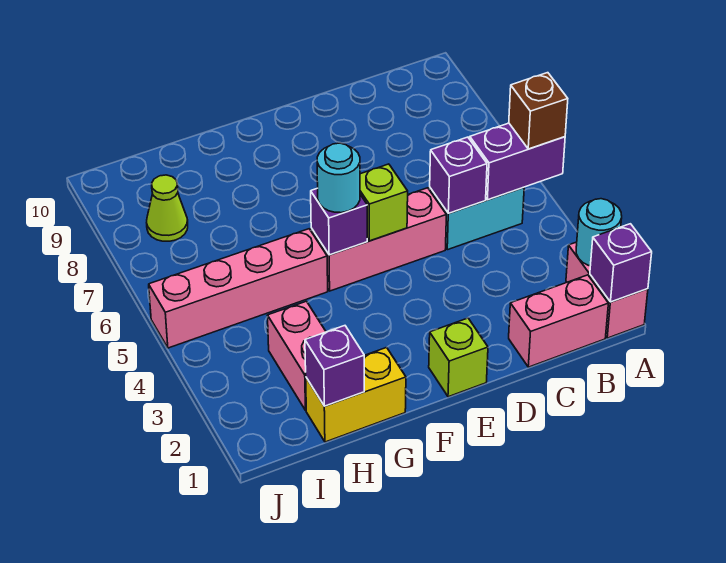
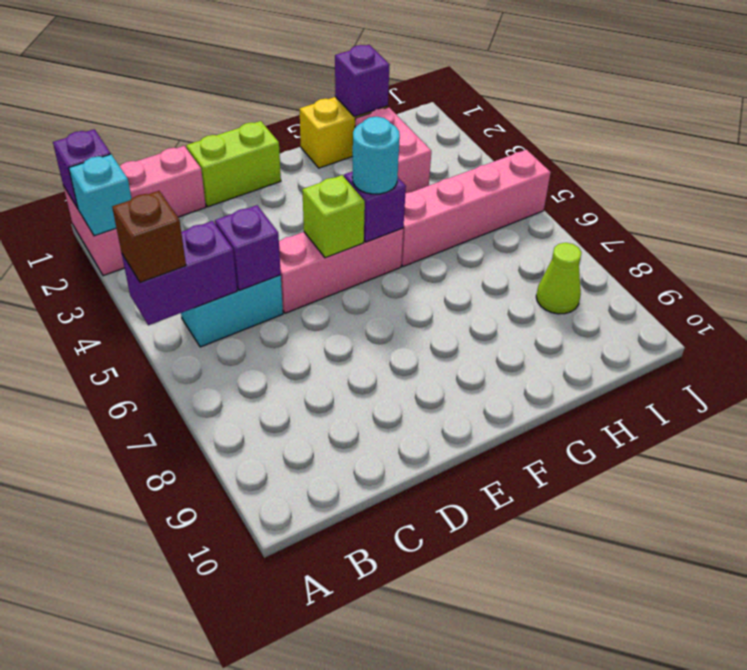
cyan round brick A2 level 2 -> cyan brick A2 level 2
lime brick E1 level 1 -> lime brick D1:E1 level 1

